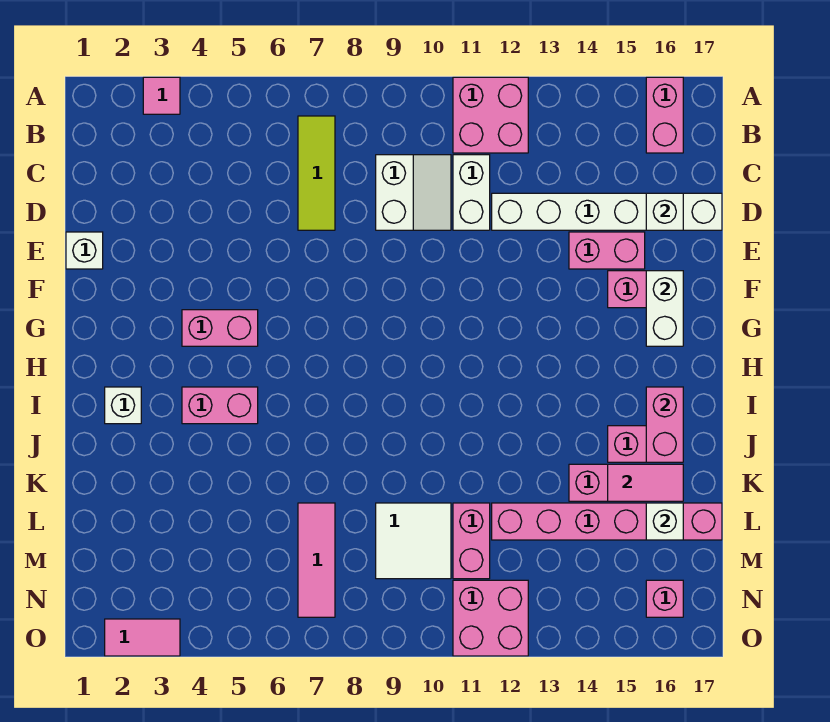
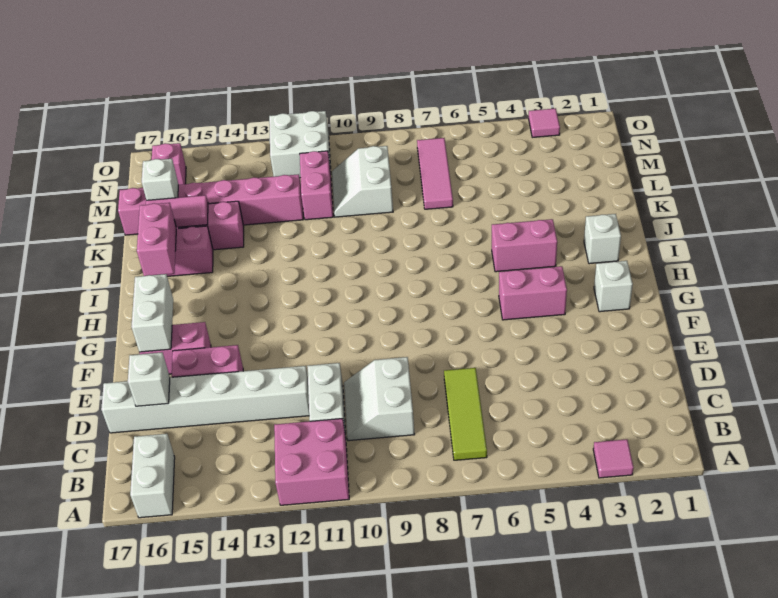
pink brick A16:B16 level 1 -> white brick A16:B16 level 1
white brick E1 level 1 -> white brick G2 level 1
white tile L9:M10 level 1 -> white slope L9:M10 level 1 top 9
pink brick N11:O12 level 1 -> white brick N11:O12 level 1
pink tile O2:O3 level 1 -> pink tile O3 level 1

